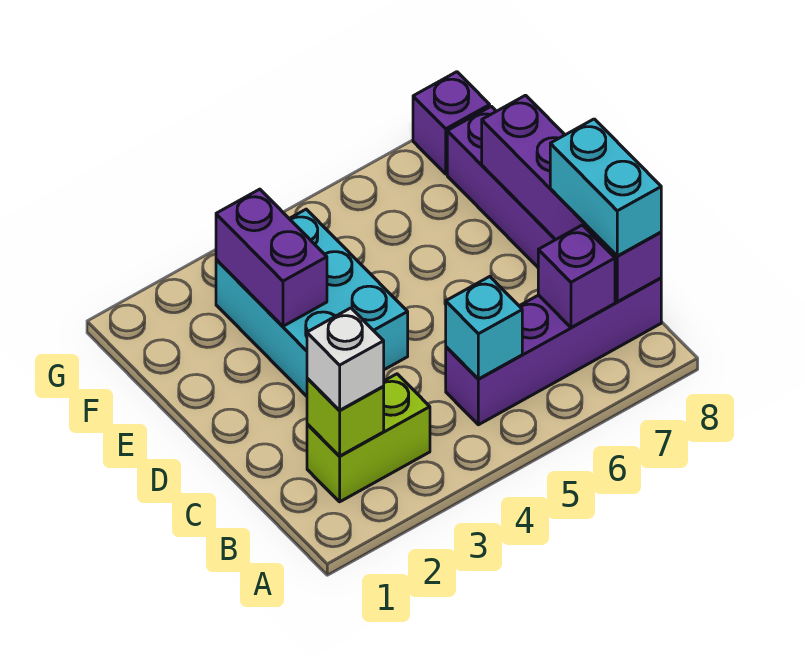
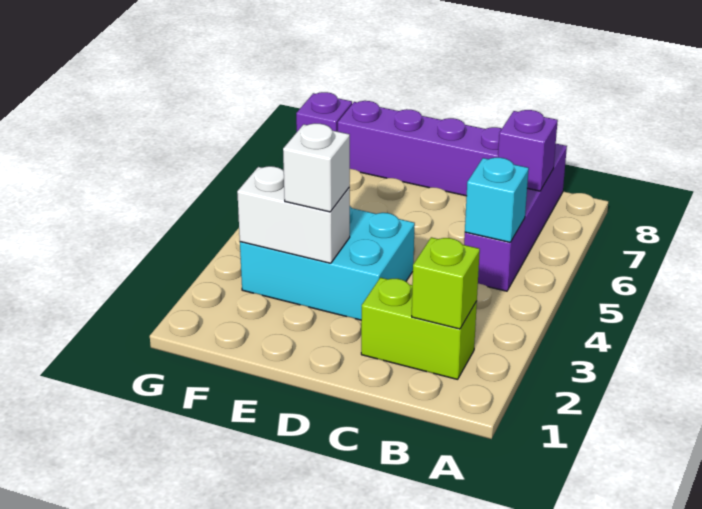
lime brick B2:B3 level 1 -> lime brick B2:C2 level 1
white brick B2 level 3 -> white brick E3 level 3
purple brick B8:E8 level 2 -> none
cyan brick B8:C8 level 3 -> none
purple brick E3:F3 level 2 -> white brick E3:F3 level 2

